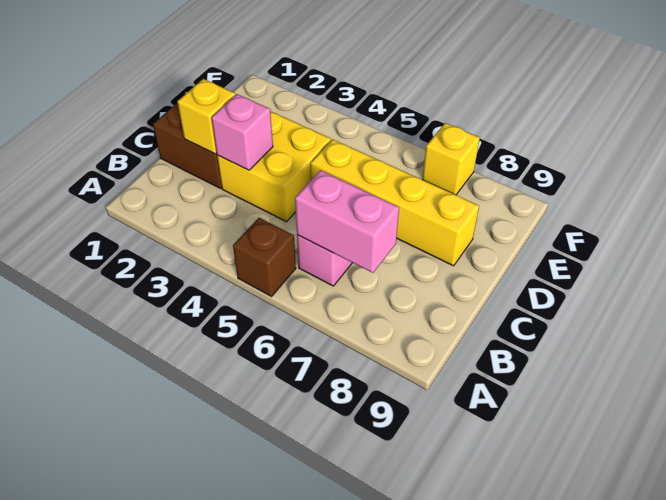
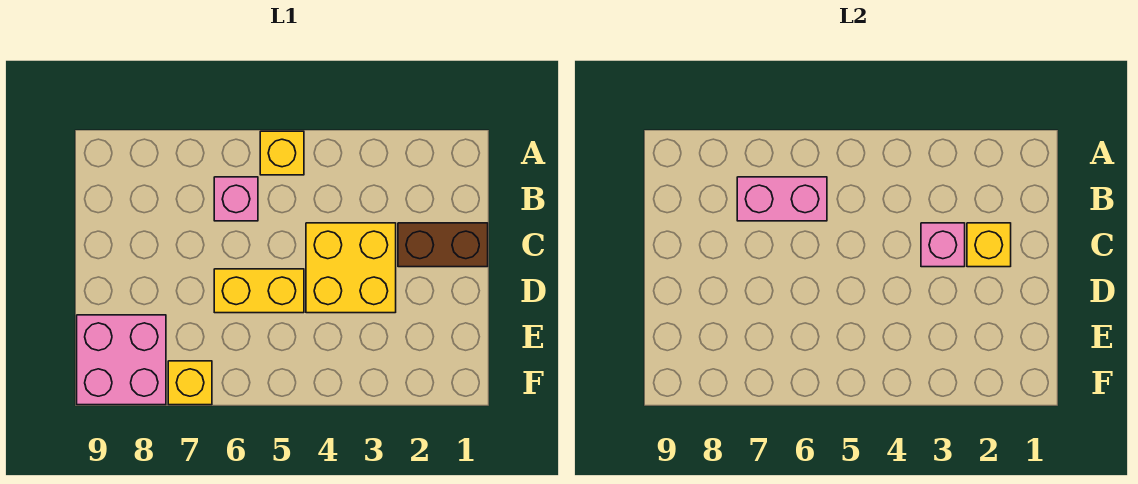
brown brick A5 level 1 -> yellow brick A5 level 1
yellow brick D5:D8 level 1 -> yellow brick D5:D6 level 1
none -> pink brick E8:F9 level 1

